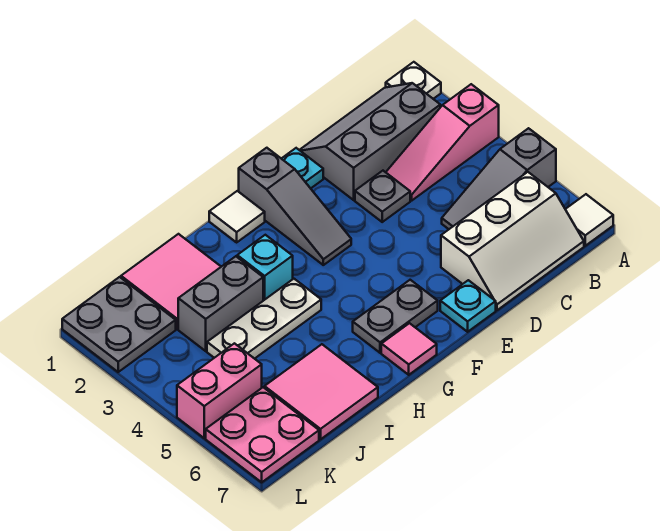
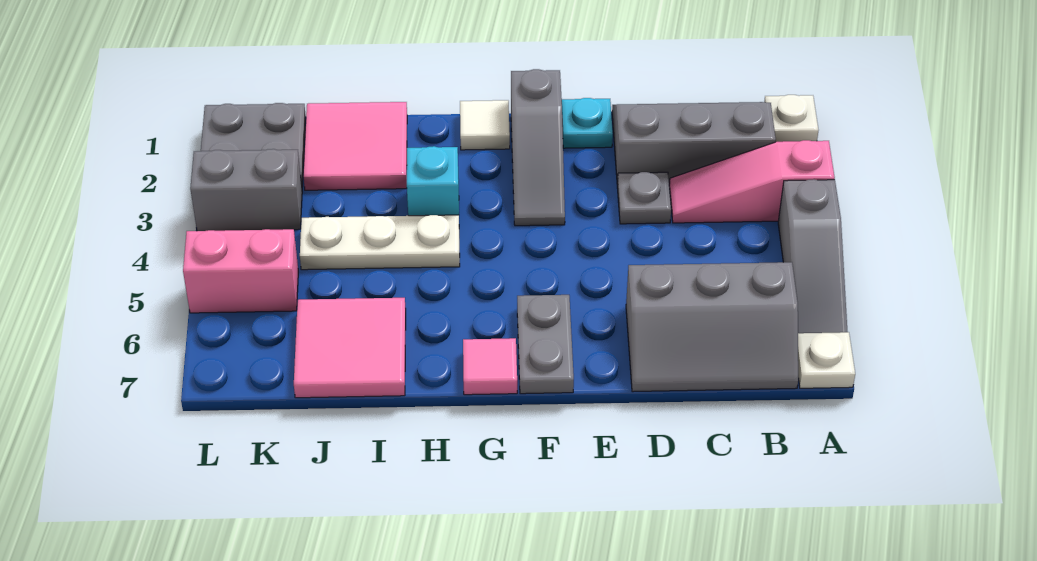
grey slope A5:C5 level 1 top A -> grey slope A4:A6 level 1 top 4
white tile A7 level 1 -> white plate A7 level 1
white slope B6:D7 level 1 top 6 -> grey slope B6:D7 level 1 top 6
cyan plate E7 level 1 -> none
grey plate F6:G6 level 1 -> grey plate F6:F7 level 1
grey brick I3:J3 level 1 -> grey brick K3:L3 level 1
pink plate K6:L7 level 1 -> none

